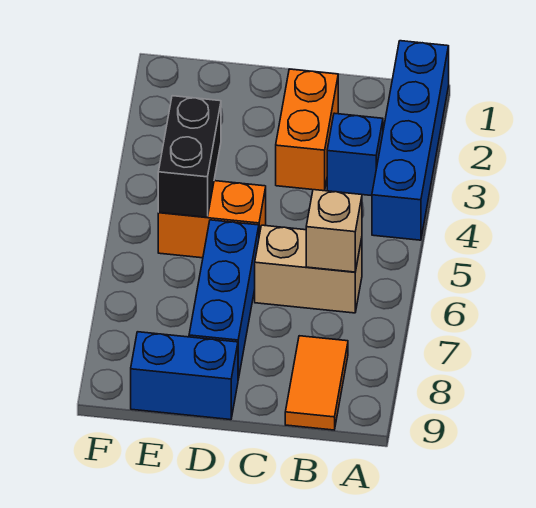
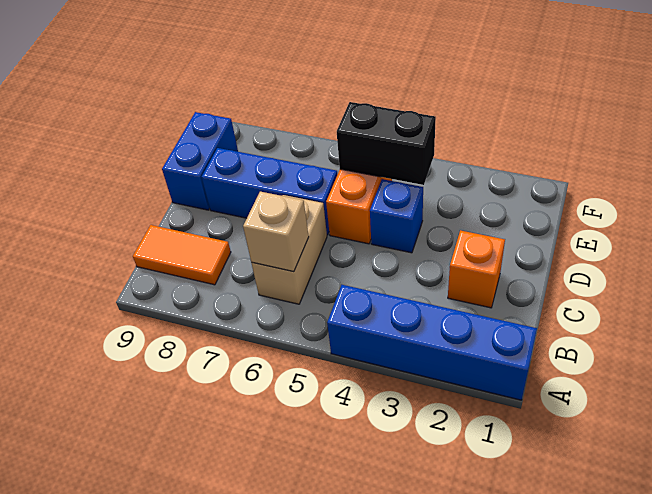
blue brick B3 level 1 -> blue brick D4 level 1
orange brick C2:C3 level 1 -> orange brick C2 level 1

